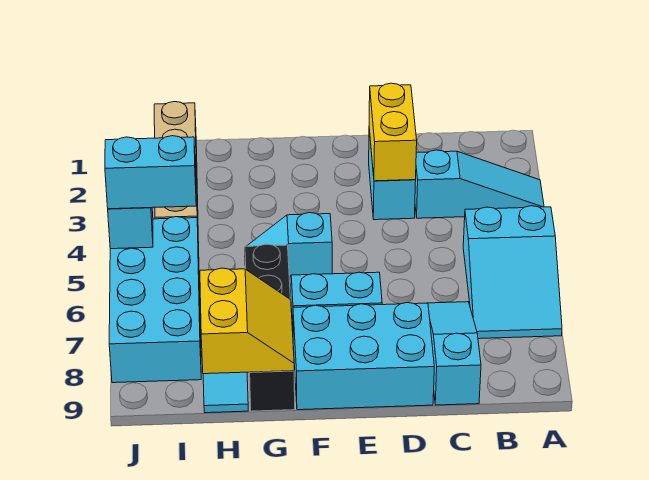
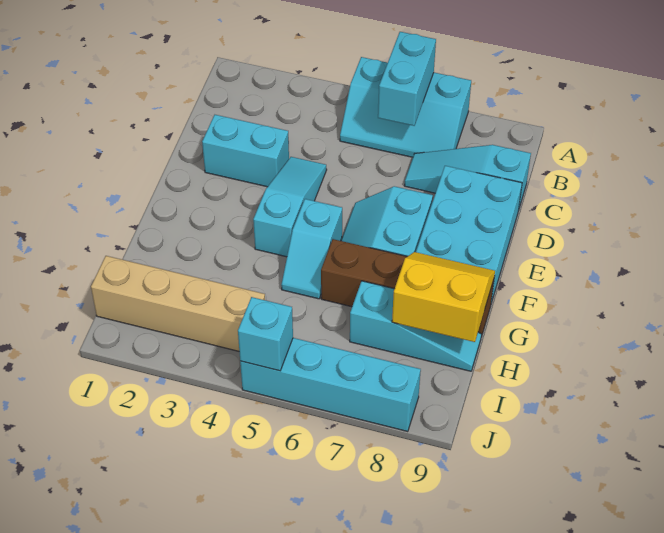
cyan slope A3:C3 level 1 top C -> cyan slope D4:F4 level 1 top F
cyan slope A5:B7 level 1 top 5 -> cyan slope A5:B7 level 1 top A
yellow brick D2:D3 level 2 -> none
black brick G6:G9 level 1 -> brown brick G6:G9 level 1
cyan brick I5:J8 level 1 -> cyan brick J5:J8 level 1
cyan brick I5:J5 level 3 -> cyan brick A6:B6 level 2

